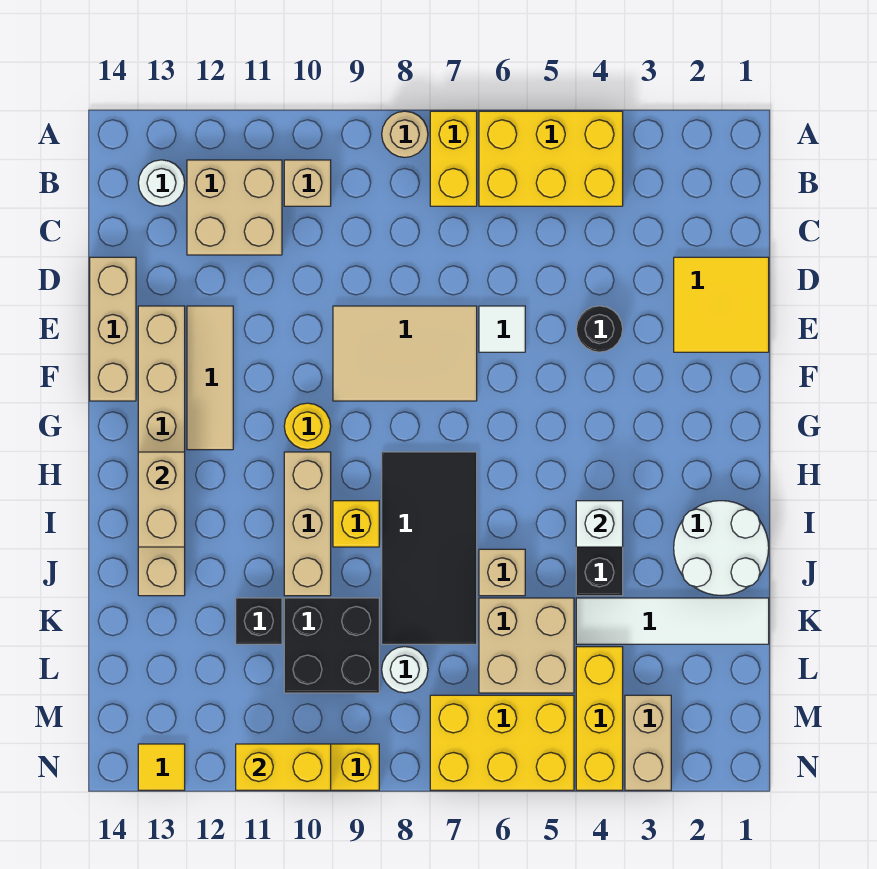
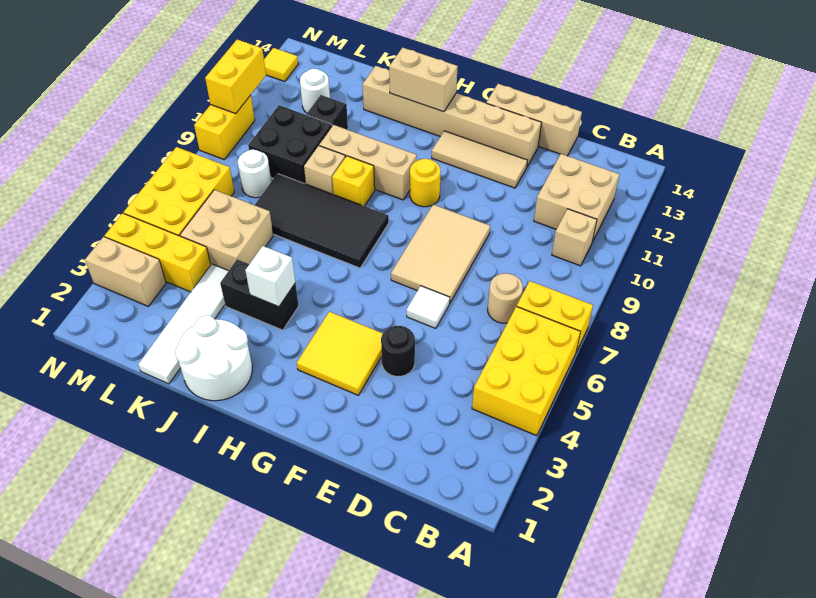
tan round brick A8 level 1 -> tan round brick C7 level 1
white round brick B13 level 1 -> white round brick L12 level 1
yellow tile D1:E2 level 1 -> yellow tile F3:G4 level 1
tan brick J6 level 1 -> tan brick J9 level 1

